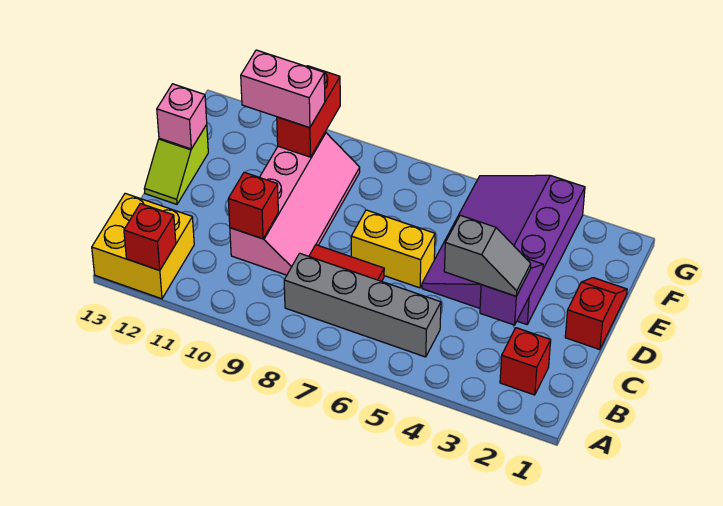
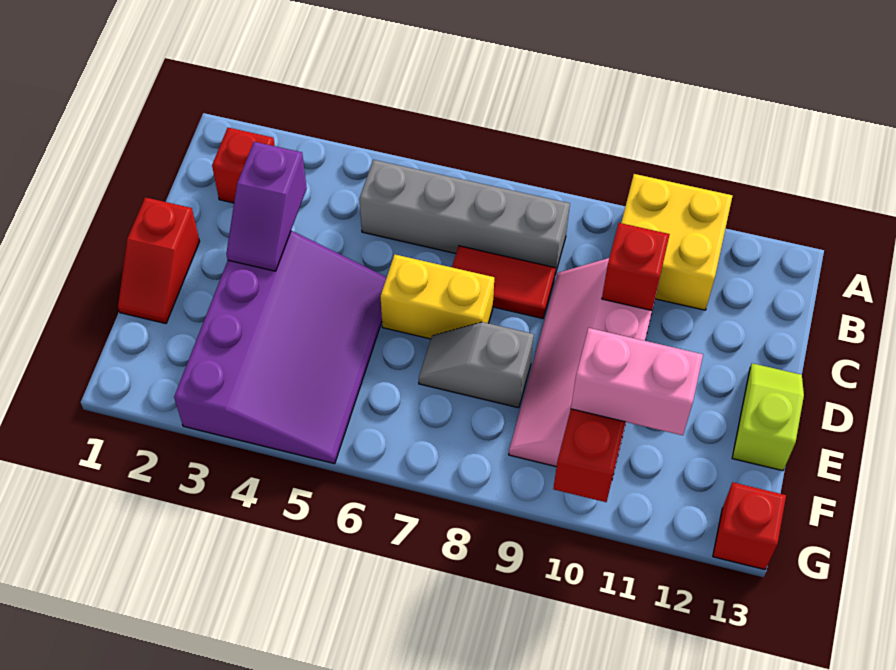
yellow brick A12:B13 level 1 -> yellow brick A10:B11 level 1
red brick A12 level 2 -> red brick G13 level 1
grey slope C3:C4 level 3 top 4 -> grey slope E7:E8 level 1 top 8
pink brick E13 level 2 -> none

